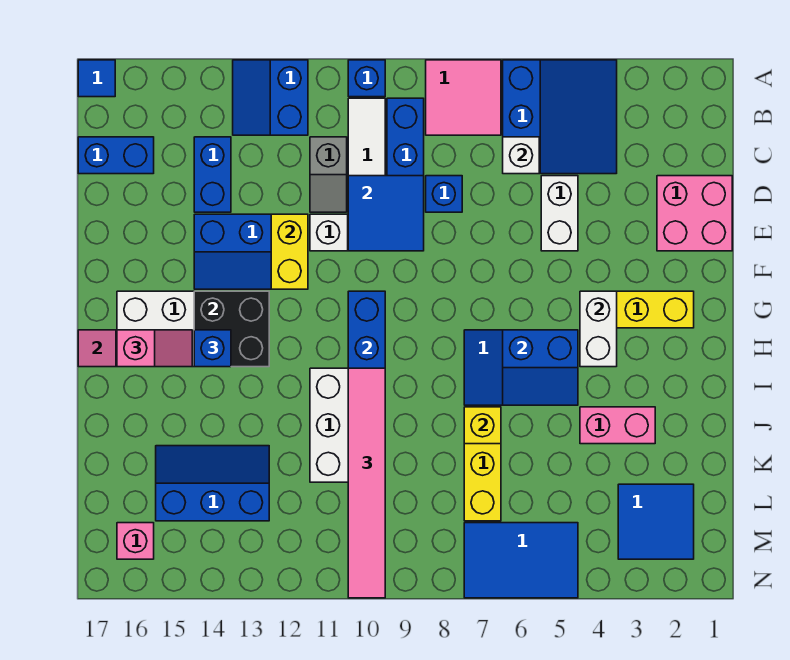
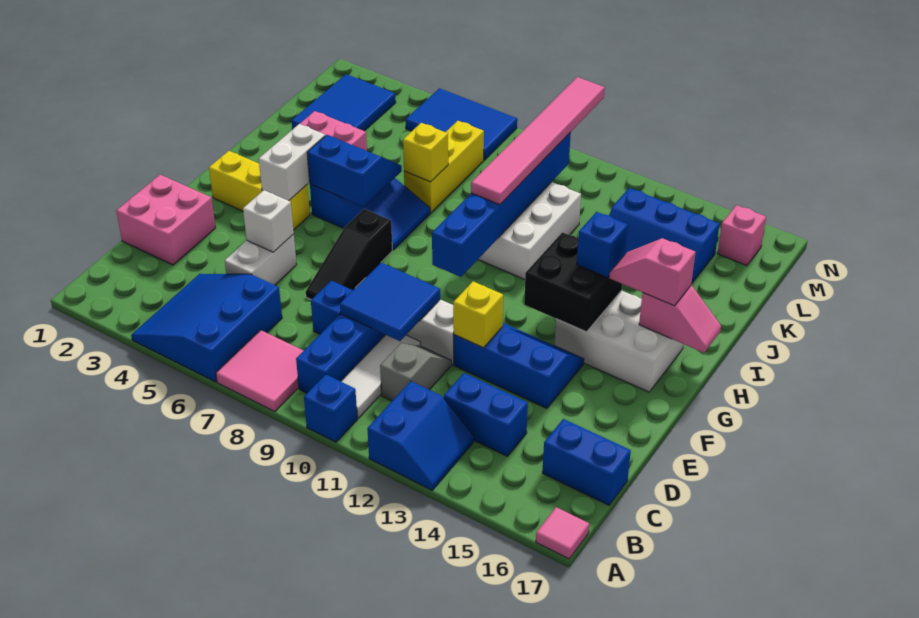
blue tile A17 level 1 -> pink tile A17 level 1
white brick C6 level 2 -> white brick E5 level 2
blue brick C14:D14 level 1 -> blue brick C13:C14 level 1
none -> black slope E7:G7 level 1 top G
yellow brick E12:F12 level 2 -> yellow brick E12 level 2
blue tile L2:M3 level 1 -> blue tile K2:M3 level 1

